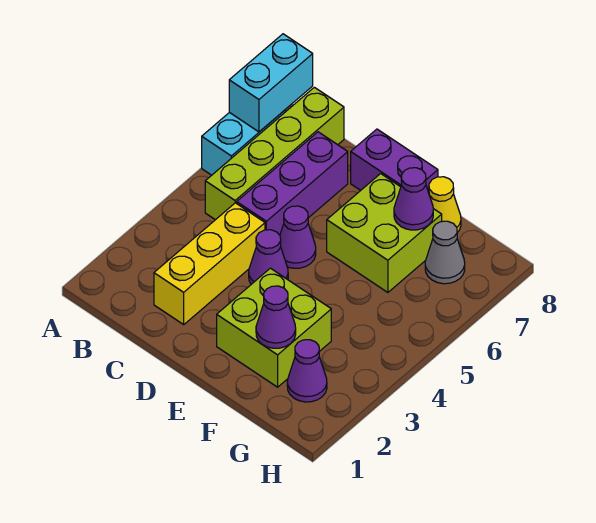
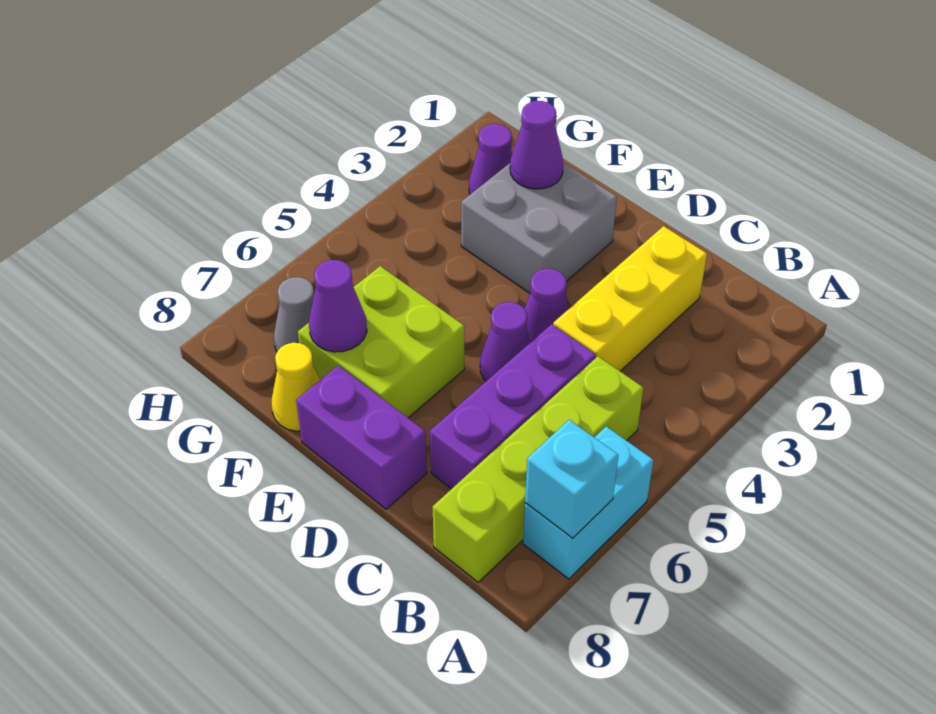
cyan brick A7:A8 level 2 -> cyan brick A7 level 2
lime brick E2:F3 level 1 -> grey brick E2:F3 level 1

